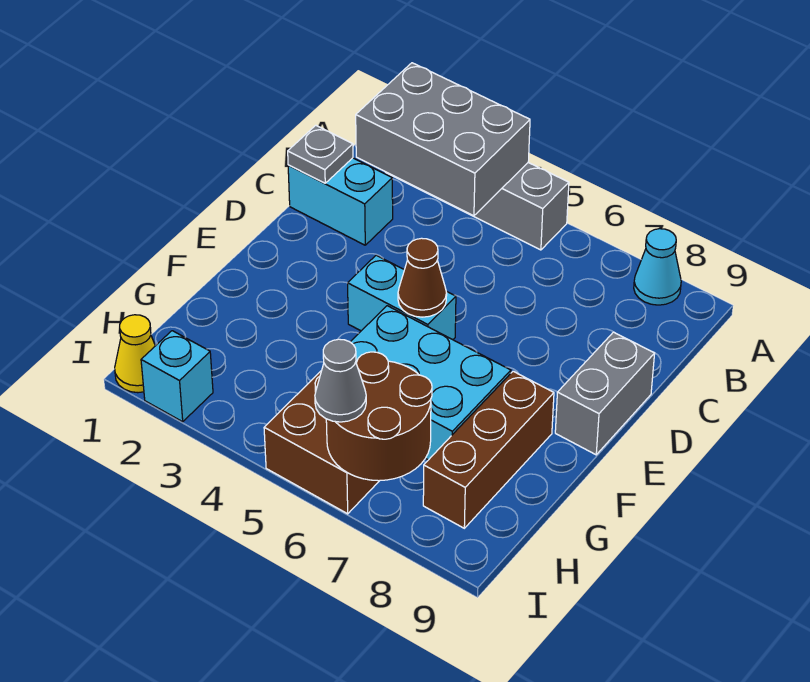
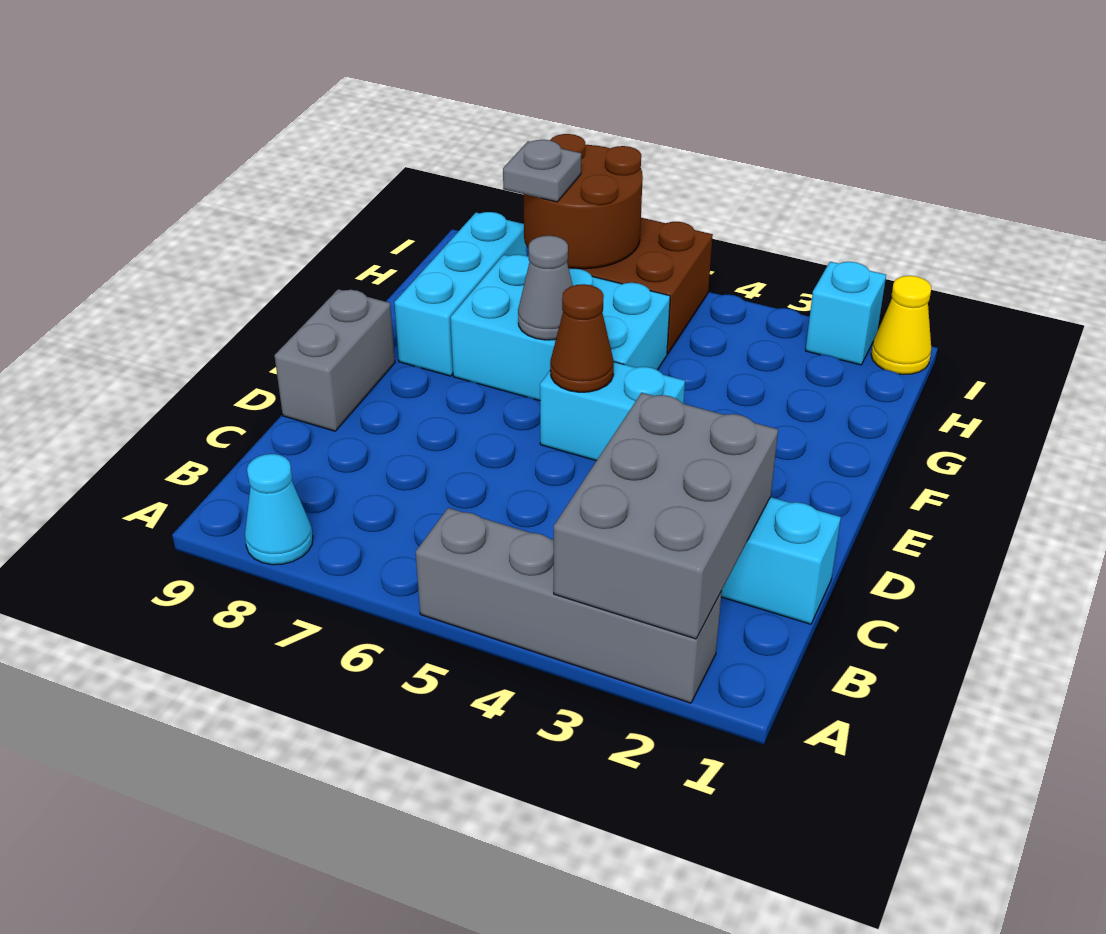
grey brick A2:B4 level 2 -> grey brick A2:C3 level 2
grey plate C1 level 2 -> grey plate H7 level 3
brown brick F8:H8 level 1 -> cyan brick F8:H8 level 1
grey cone I6 level 3 -> grey cone F6 level 2

